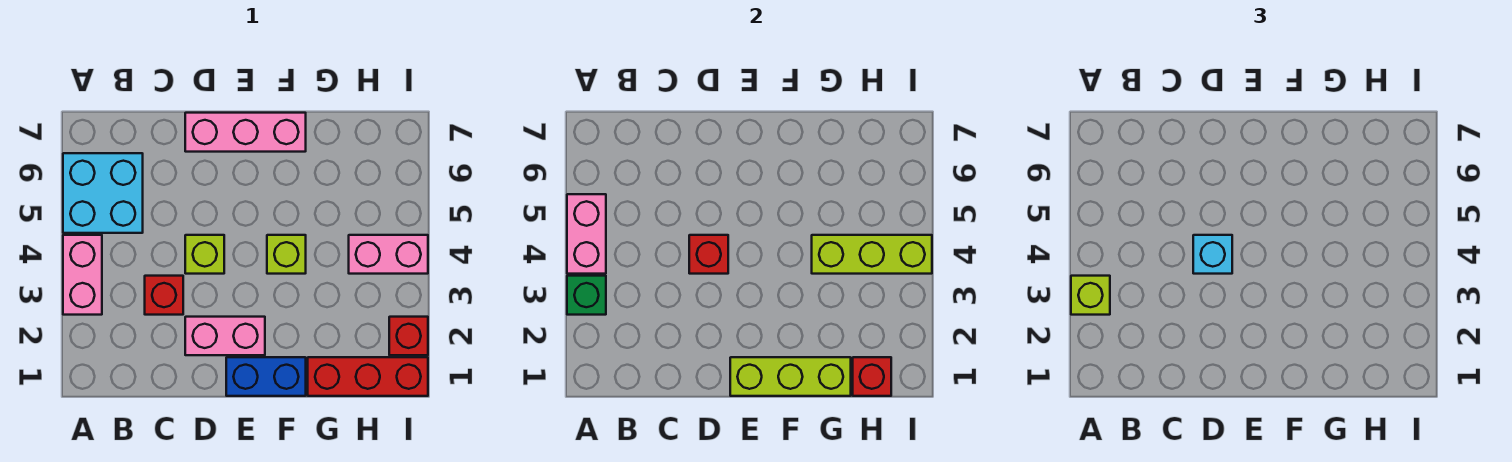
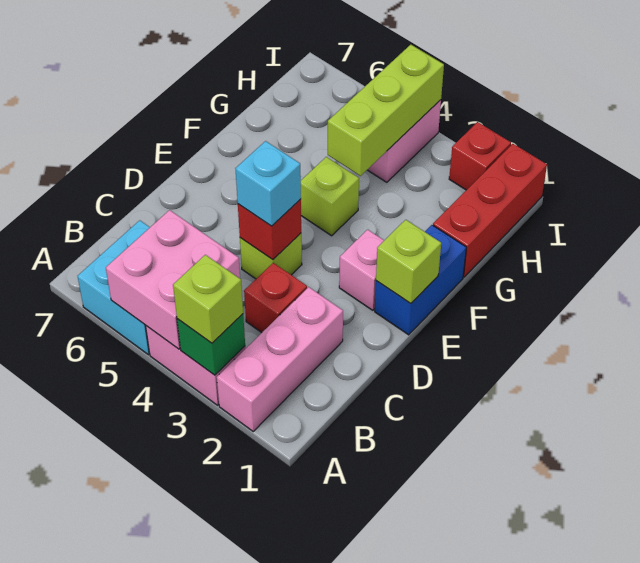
pink brick A4:A5 level 2 -> pink brick A4:B5 level 2
pink brick D2:E2 level 1 -> pink brick E2 level 1
pink brick D7:F7 level 1 -> pink brick A2:C2 level 1
lime brick E1:G1 level 2 -> lime brick E1 level 2
red brick H1 level 2 -> none

